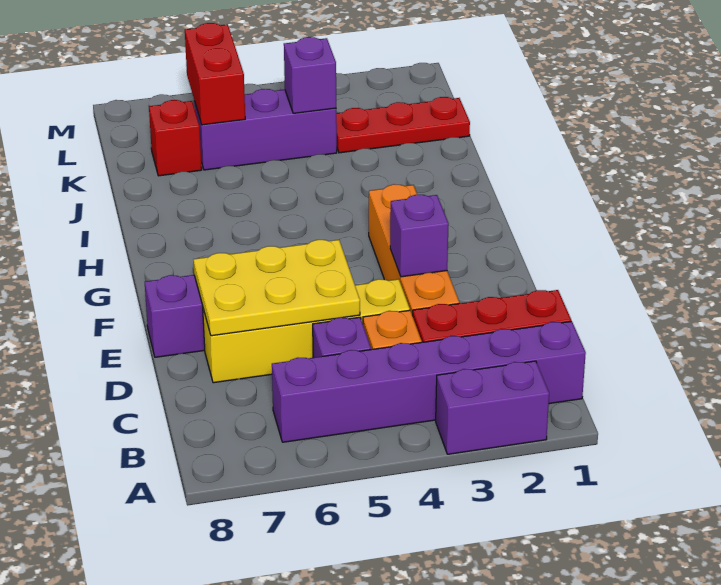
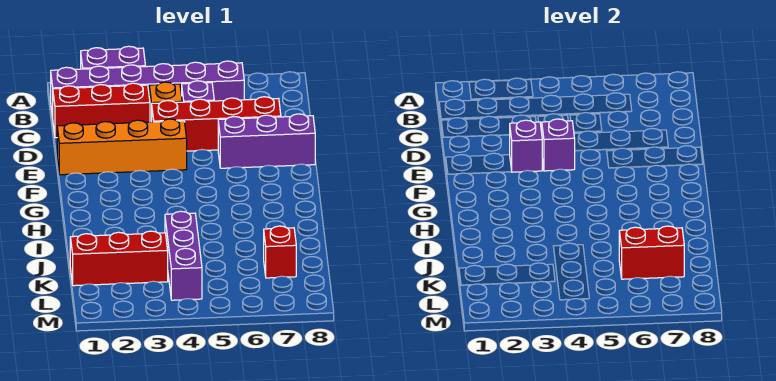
orange brick D3:G3 level 1 -> orange brick E1:E4 level 1
yellow brick D4:D7 level 1 -> red brick D4:D7 level 1
yellow plate D5:E7 level 2 -> none
red plate K1:K3 level 1 -> red brick K1:K3 level 1
purple brick K4:K6 level 1 -> purple brick J4:L4 level 1
purple brick K4 level 2 -> purple brick E4 level 2
red brick K6:L6 level 2 -> red brick K6:K7 level 2

